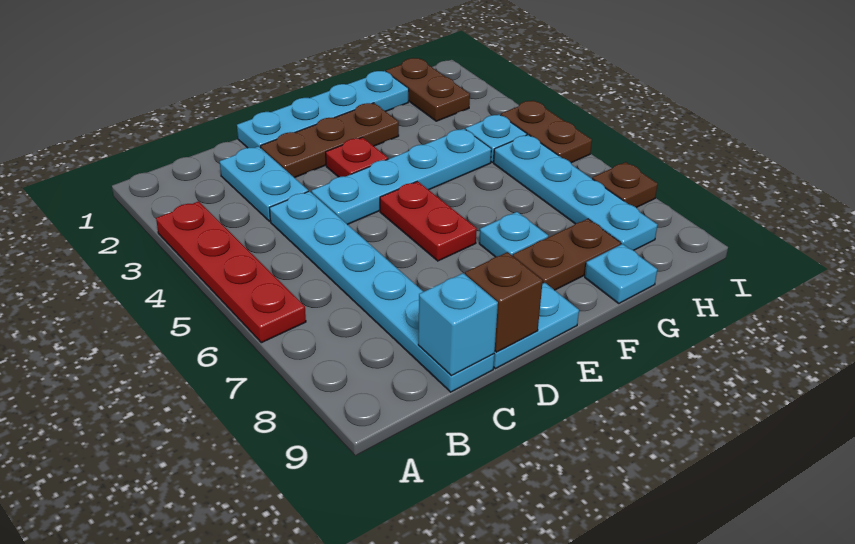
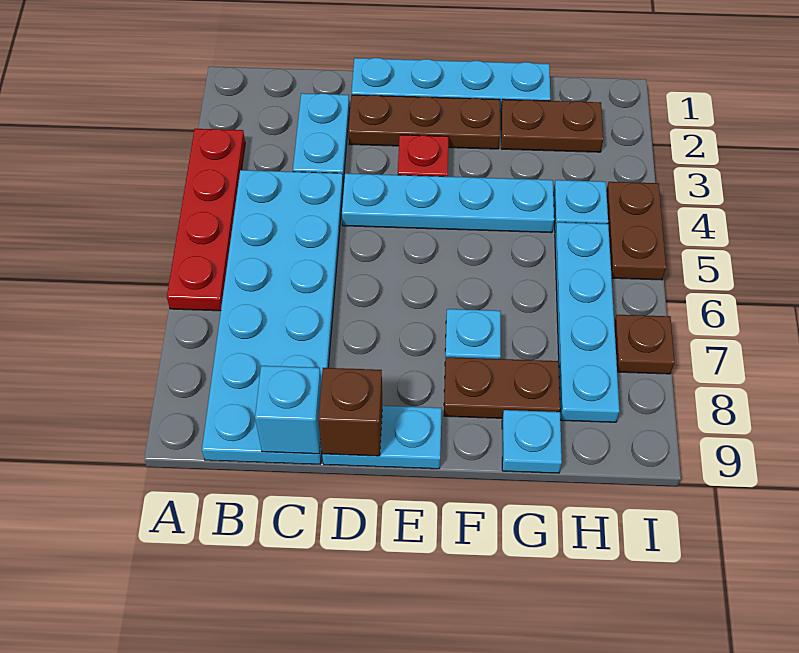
cyan plate C4:C9 level 1 -> cyan plate B4:C9 level 1
red plate E5:E6 level 1 -> none
brown plate H1:H2 level 1 -> brown plate G2:H2 level 1

